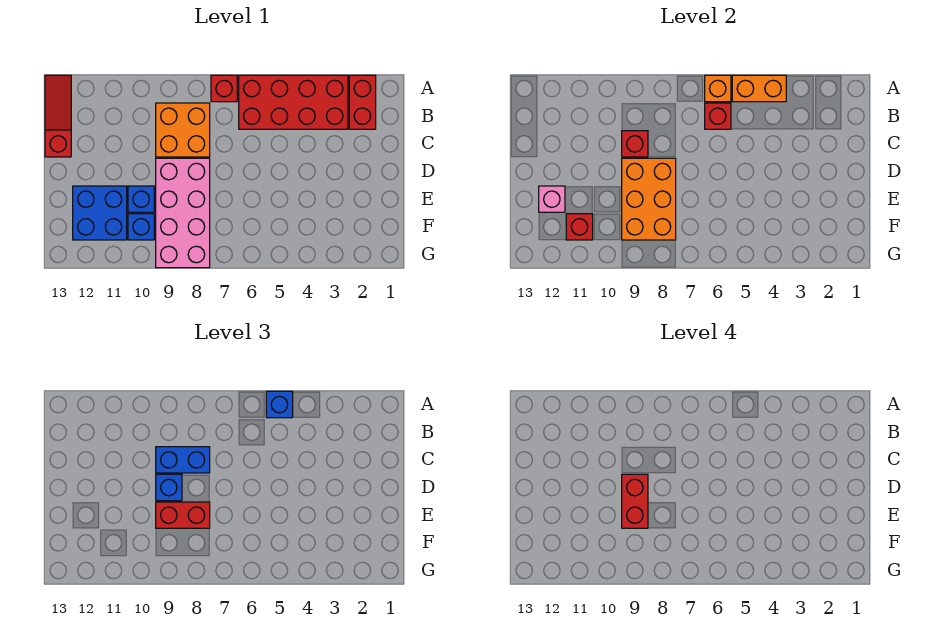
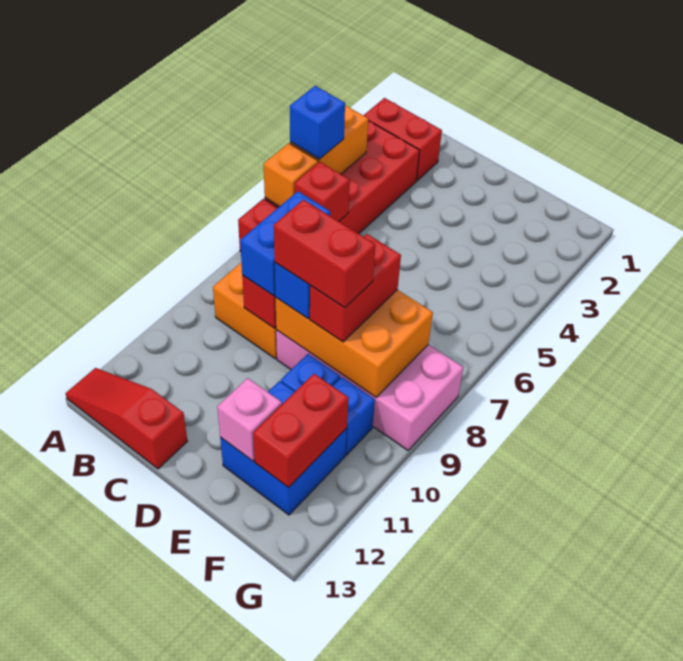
red brick F11 level 2 -> red brick F11:F12 level 2

